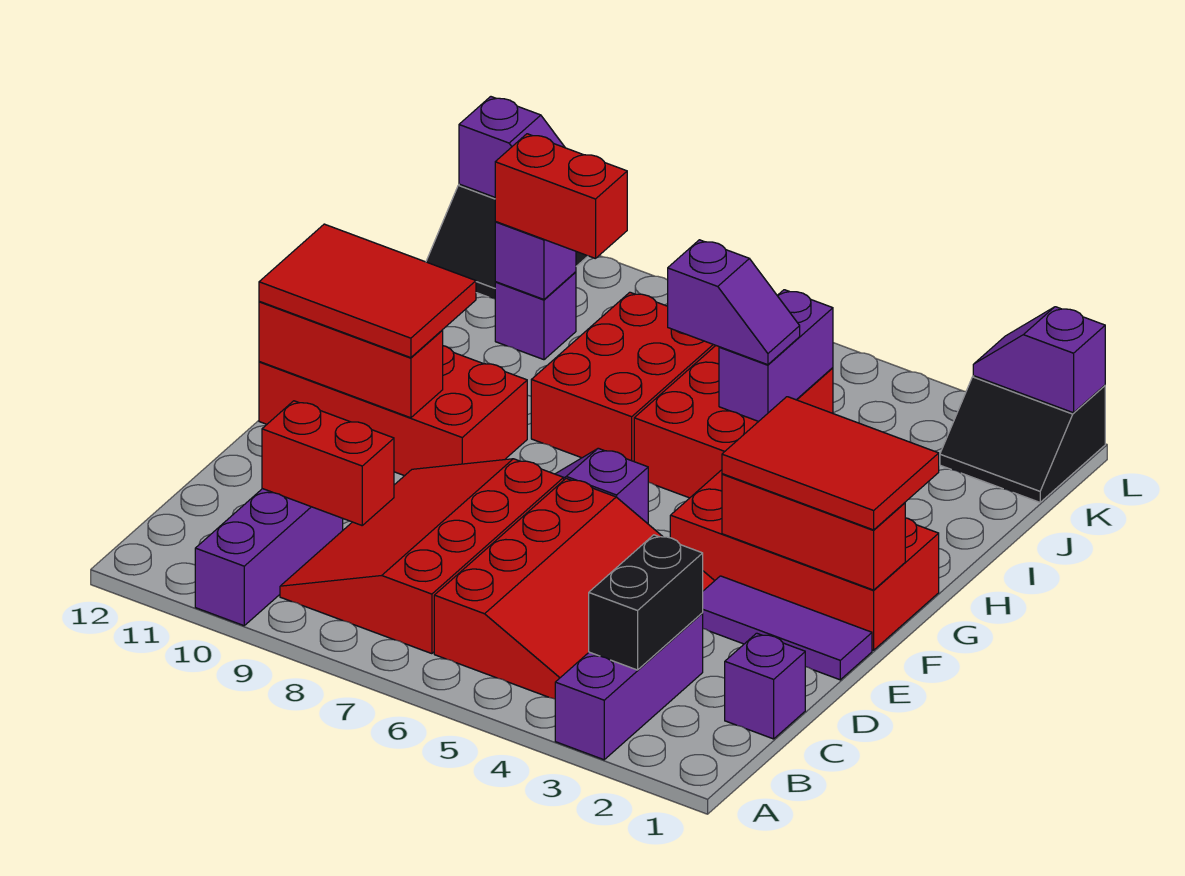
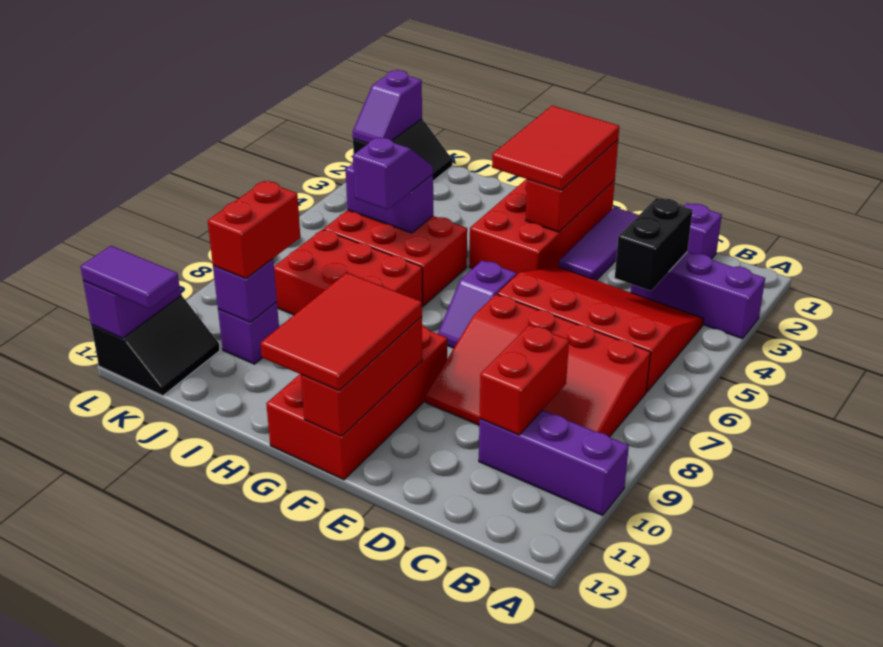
black brick B3:C3 level 2 -> black brick C3:C4 level 2
none -> purple tile K12:L12 level 3

